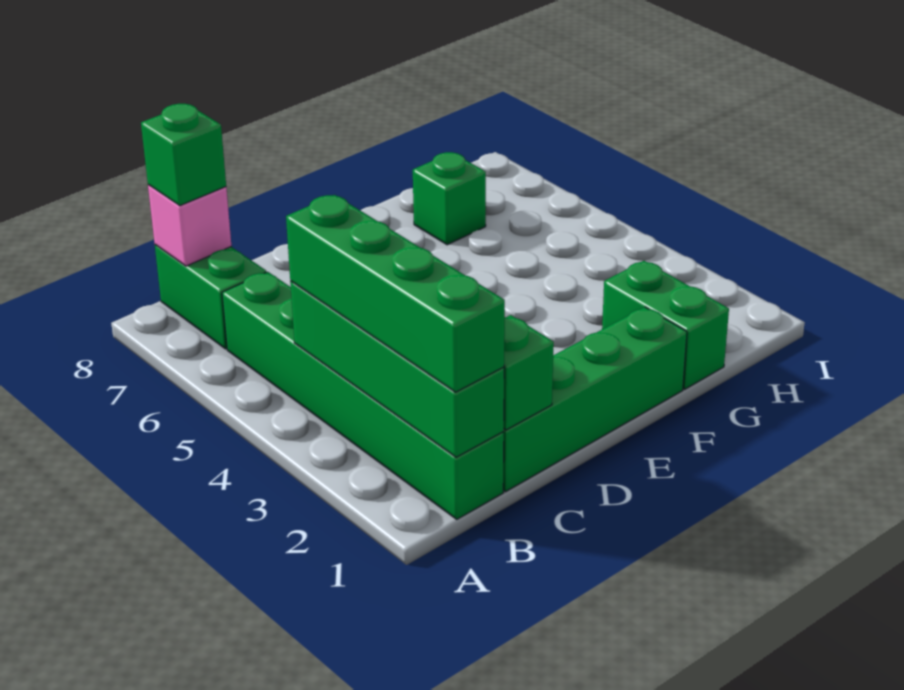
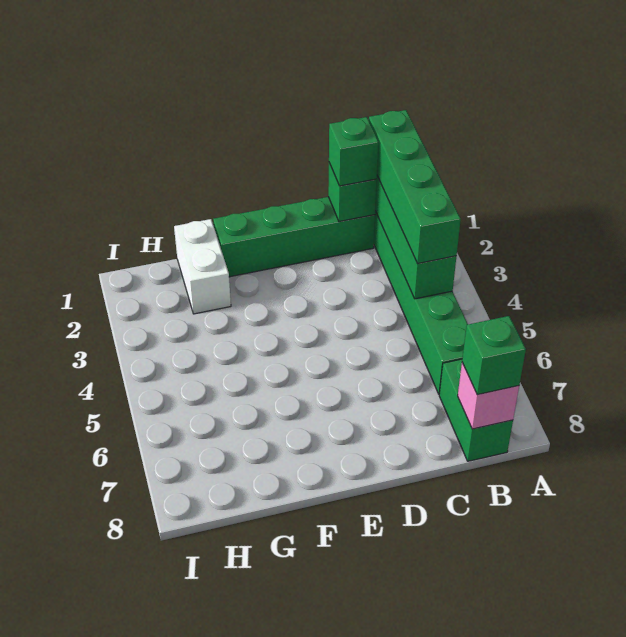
green brick G1:G2 level 1 -> white brick G1:G2 level 1
green brick G7 level 1 -> green brick C1 level 3

